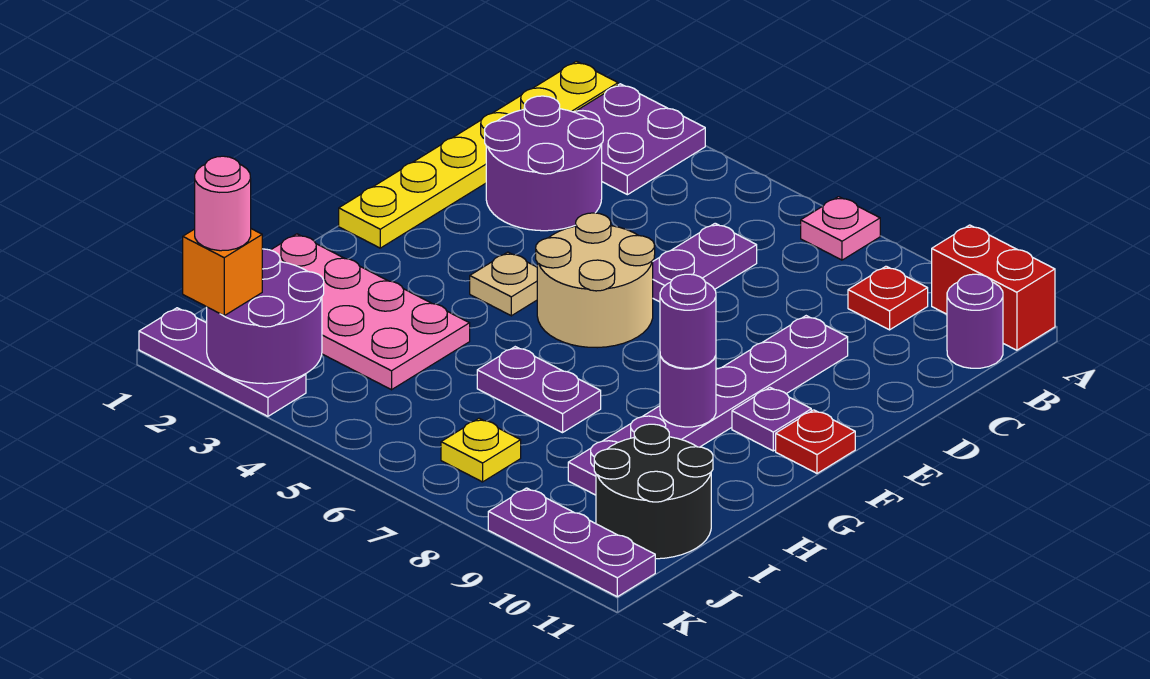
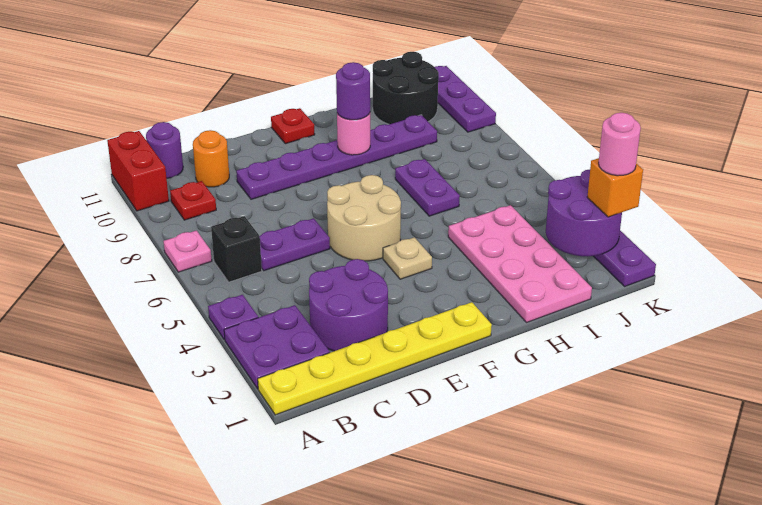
none -> black brick B6 level 1
none -> orange round brick C10 level 1
purple plate F10 level 1 -> purple plate A4 level 1
purple round brick G9 level 2 -> pink round brick G9 level 2
yellow plate J7 level 1 -> none

